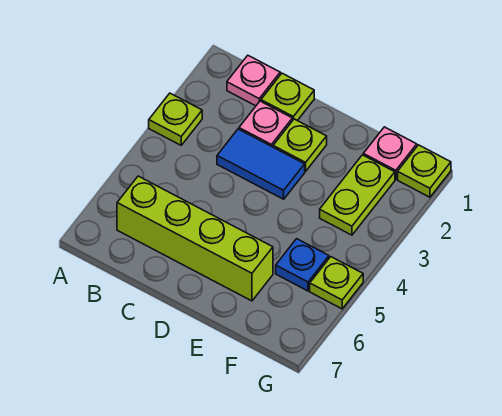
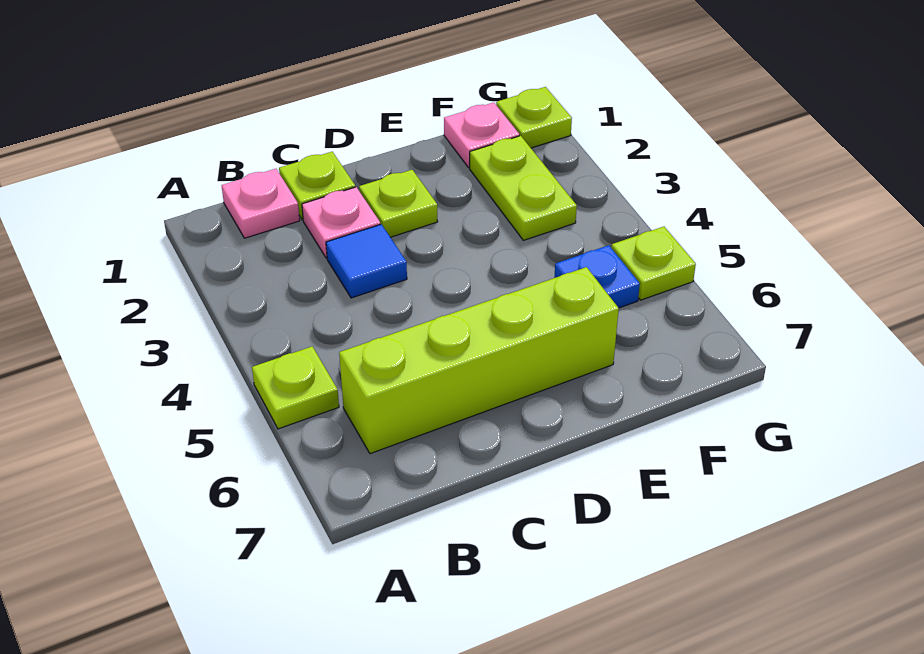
lime plate A3 level 1 -> lime plate A5 level 1
blue tile C3:D3 level 1 -> blue tile C3 level 1

